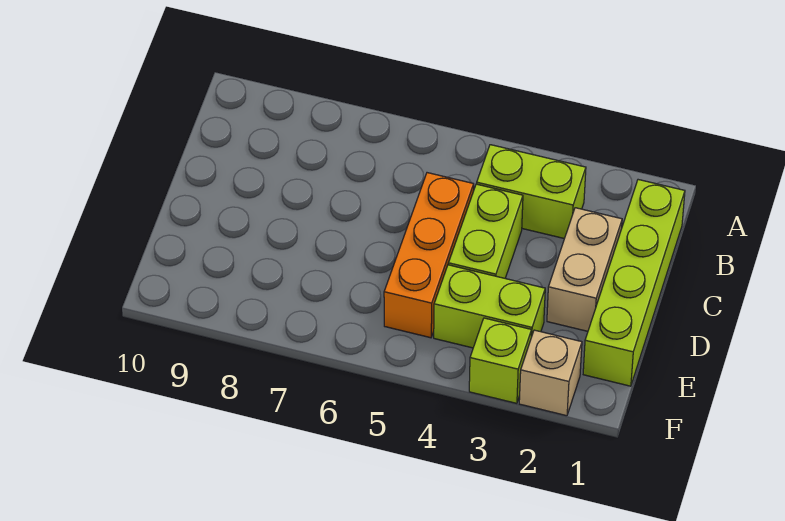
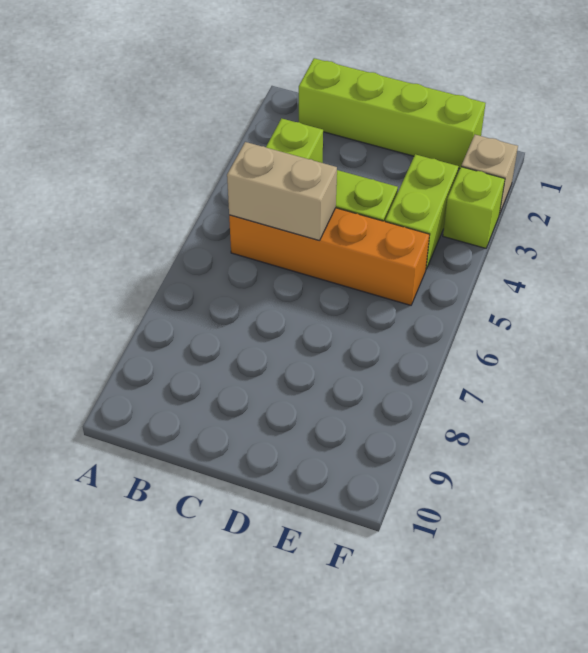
tan brick C2:D2 level 1 -> tan brick B5:C5 level 2
orange brick C5:E5 level 1 -> orange brick B5:E5 level 1

